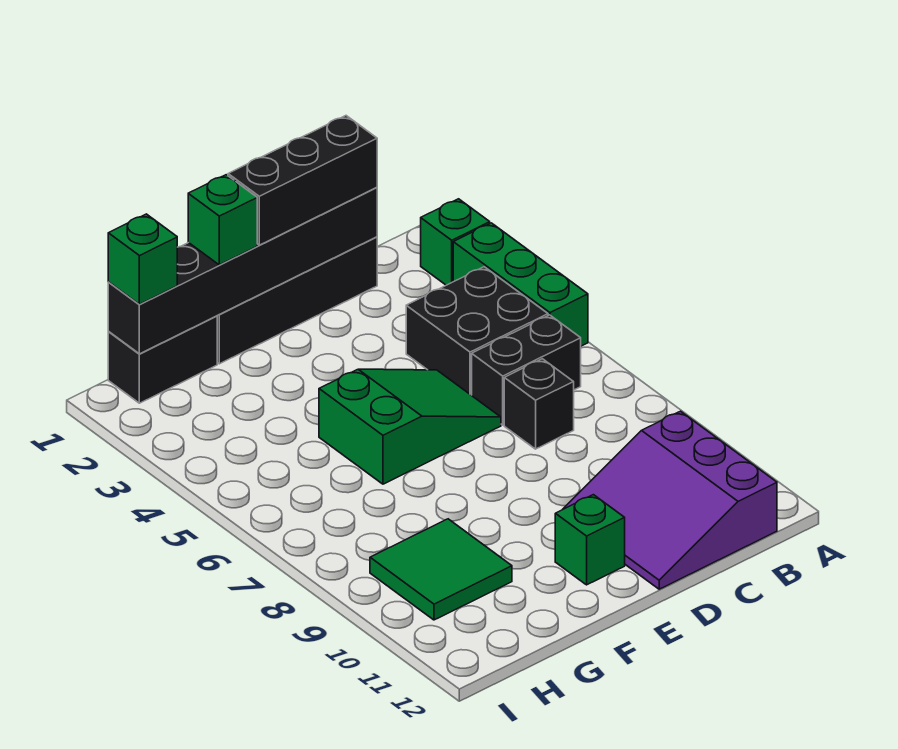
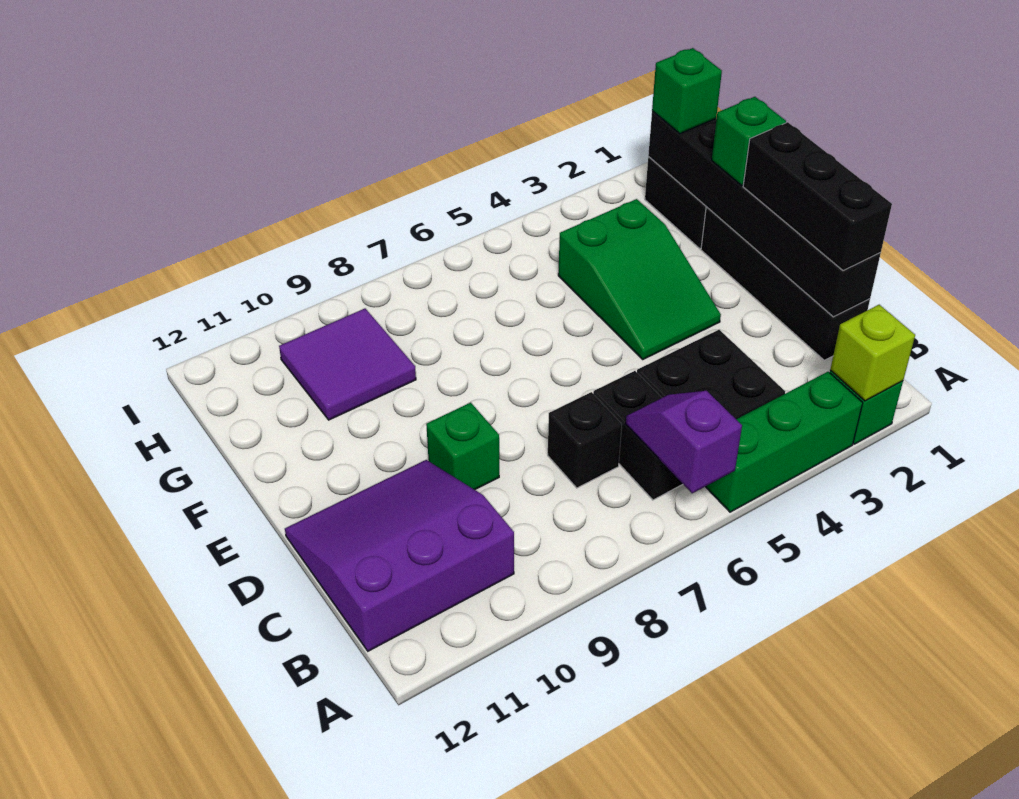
none -> lime brick A2 level 2
none -> purple slope A6:B6 level 2 top A
green slope D5:F6 level 1 top F -> green slope E3:G4 level 1 top G
green brick E11 level 1 -> green brick D9 level 1
green tile G9:H10 level 1 -> purple tile G9:H10 level 1

